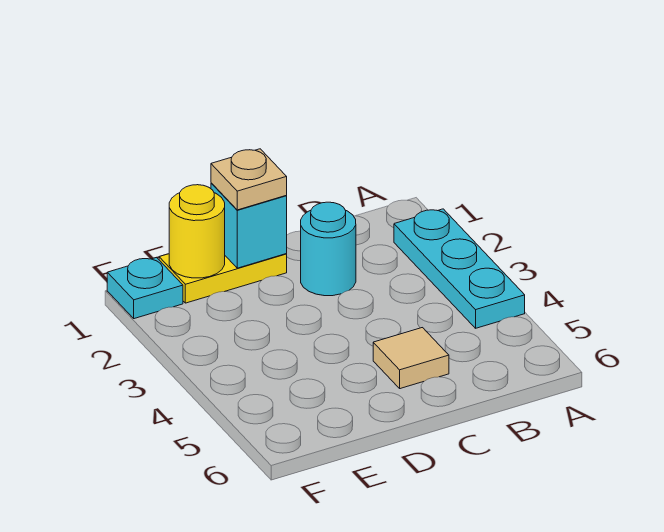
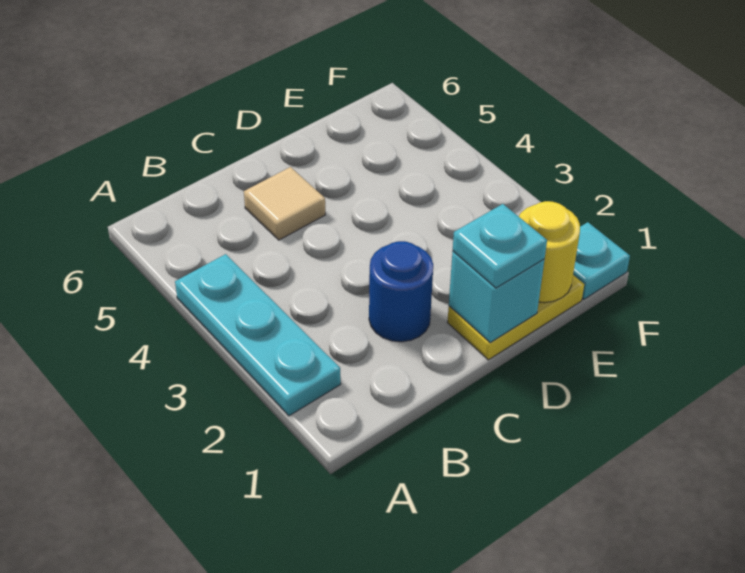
cyan round brick C2 level 1 -> blue round brick C2 level 1
tan plate D1 level 3 -> cyan plate D1 level 3

